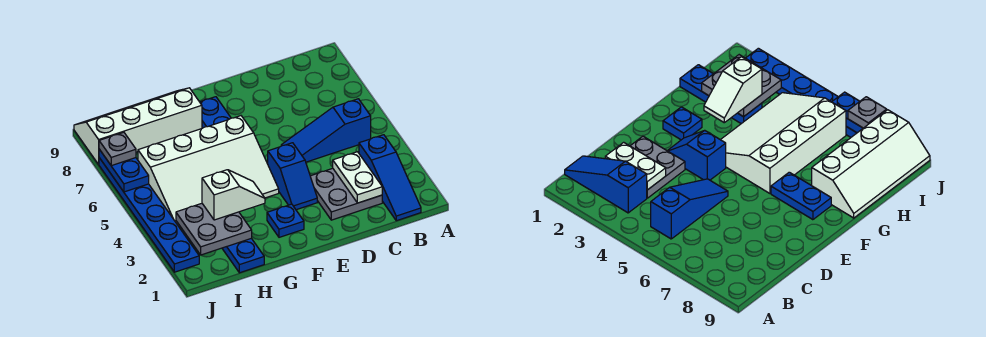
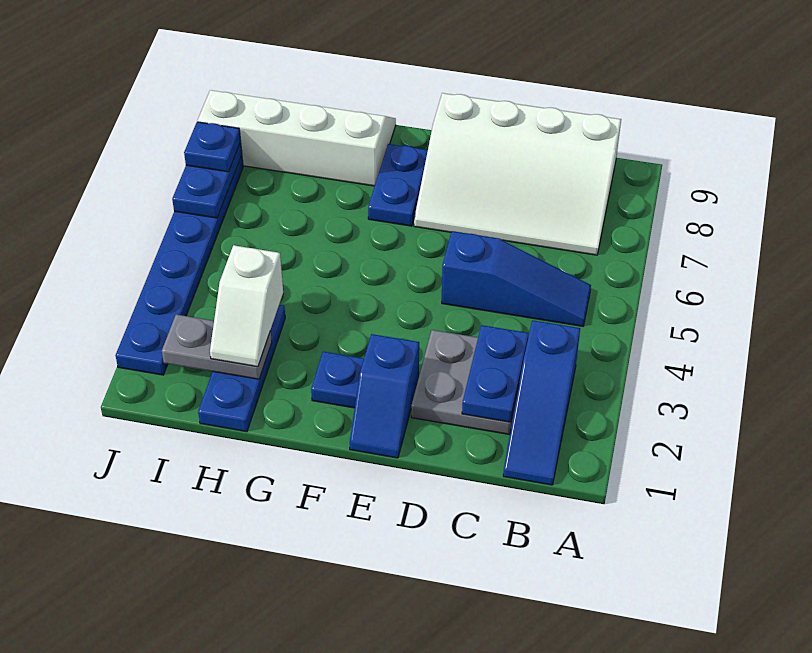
blue slope B5:D5 level 1 top B -> blue slope B5:D5 level 1 top D
white plate C2:C3 level 2 -> blue plate C2:C3 level 2
blue slope E3:E4 level 1 top 4 -> blue slope E1:E2 level 1 top 2
white slope F4:I6 level 1 top 6 -> white slope B7:E9 level 1 top 9
white slope G3:H3 level 3 top H -> white slope H2:H3 level 3 top 3
grey plate H2:I3 level 2 -> grey plate H2:I2 level 2
grey plate J7 level 3 -> blue plate J7 level 3

